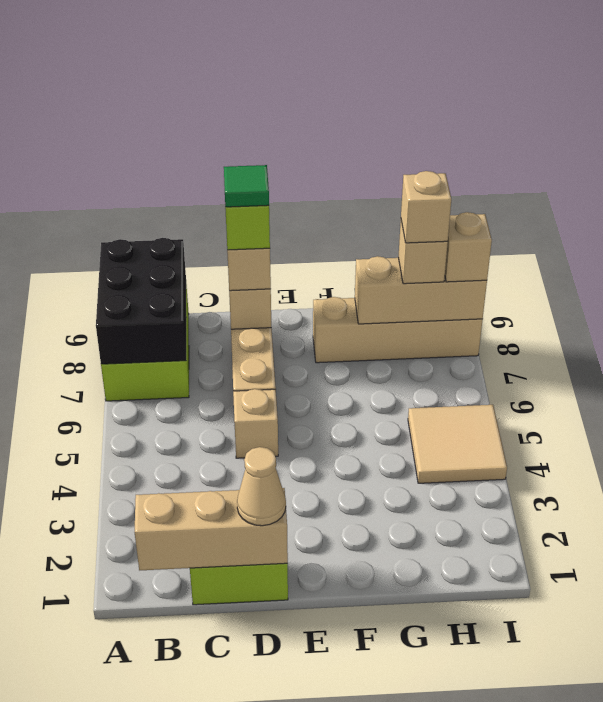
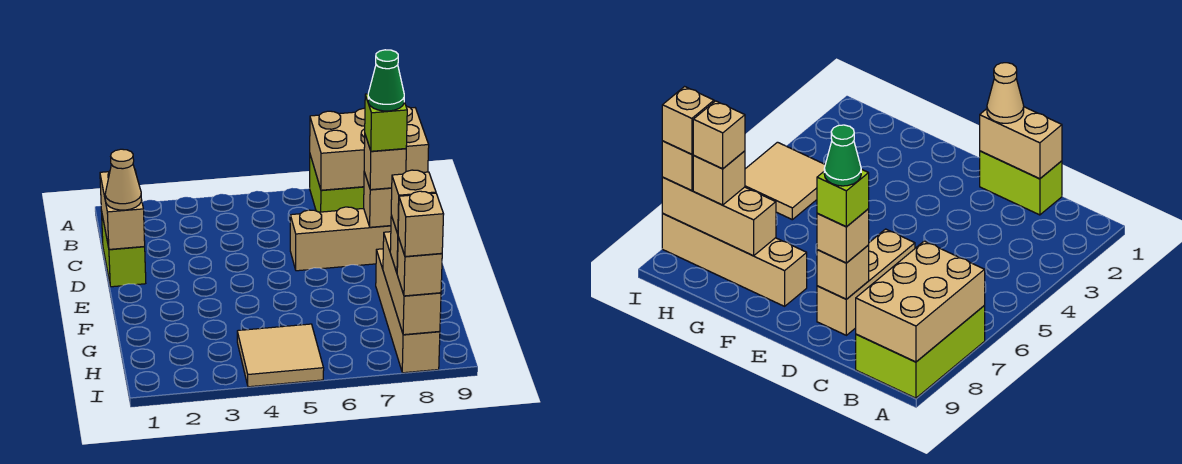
black brick A7:B9 level 2 -> tan brick A7:B9 level 2
tan brick B1:D1 level 2 -> tan brick C1:D1 level 2
tan brick D5 level 1 -> tan brick I8 level 4
green tile D8 level 5 -> green cone D8 level 5

